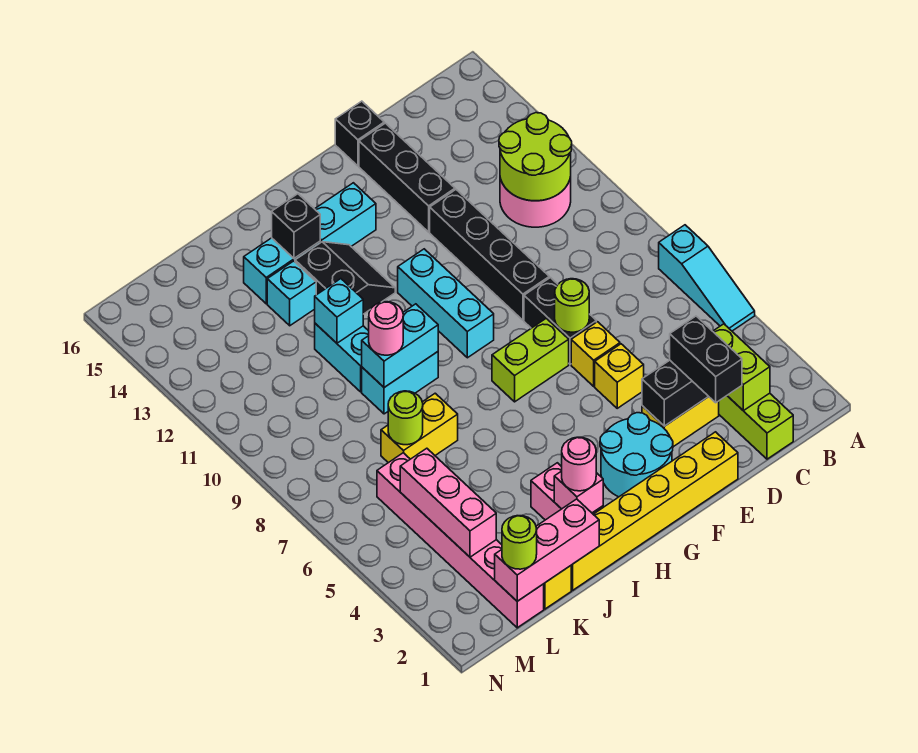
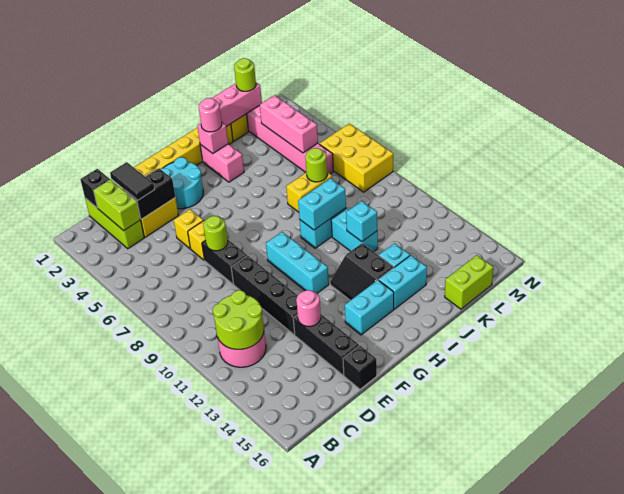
cyan slope A5:A7 level 1 top 7 -> none
black brick D2:D3 level 3 -> black tile D2:D3 level 3
lime brick F7:G7 level 1 -> lime brick K16:L16 level 1
black brick I14 level 2 -> black brick C1 level 2
pink round brick J9 level 3 -> pink round brick E13 level 2
none -> yellow brick M6:N8 level 1

